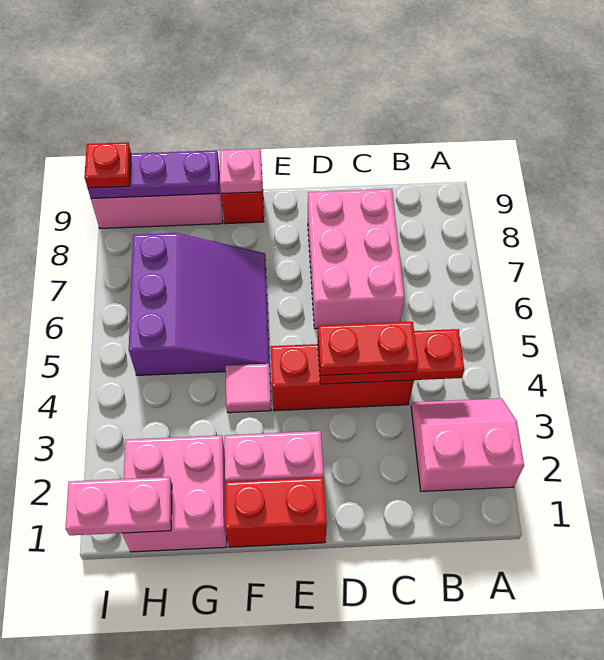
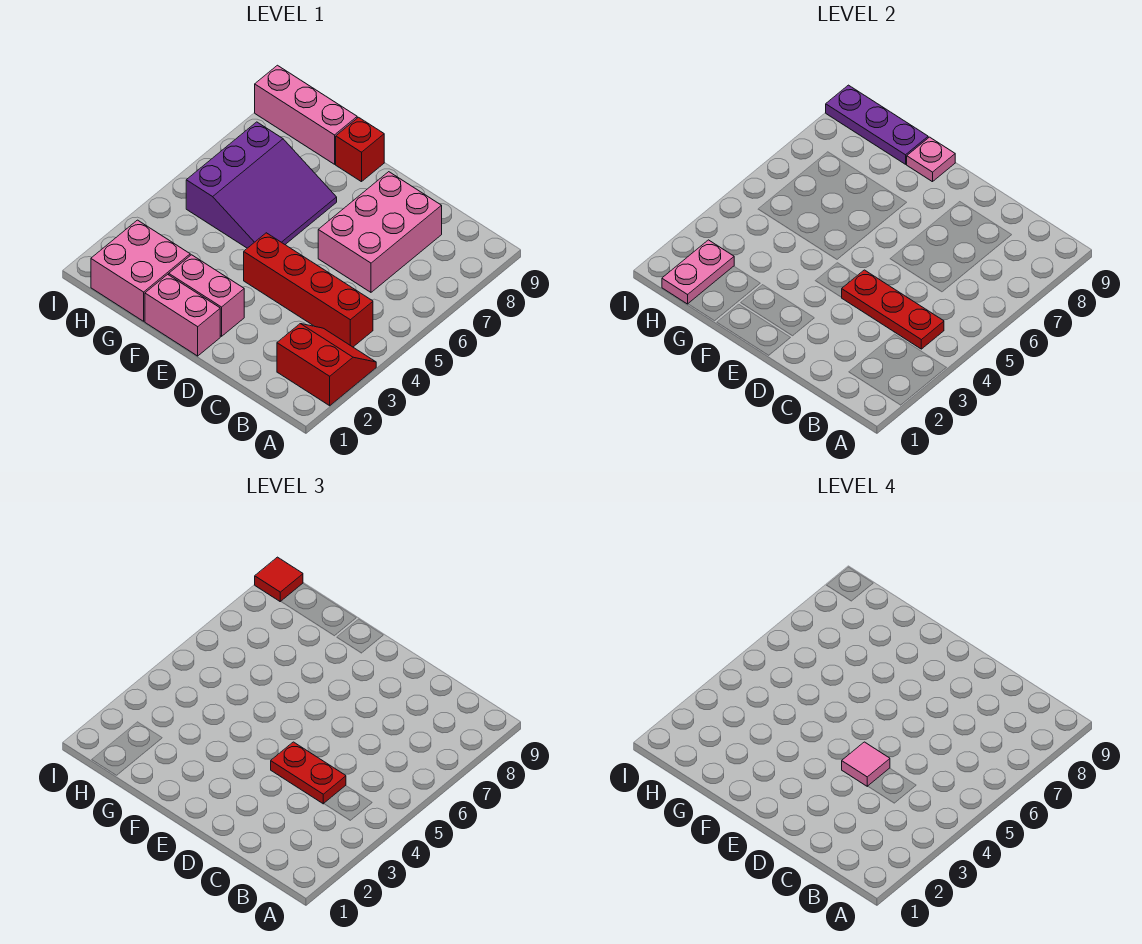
pink slope A2:B3 level 1 top 2 -> red slope A2:B3 level 1 top 2
red brick C4:E4 level 1 -> red brick B4:E4 level 1
red brick E1:F1 level 1 -> pink brick E1:F1 level 1
pink tile F4 level 1 -> pink tile D4 level 4
pink plate H1:I1 level 2 -> pink plate H1:H2 level 2
red plate I9 level 3 -> red tile I9 level 3

